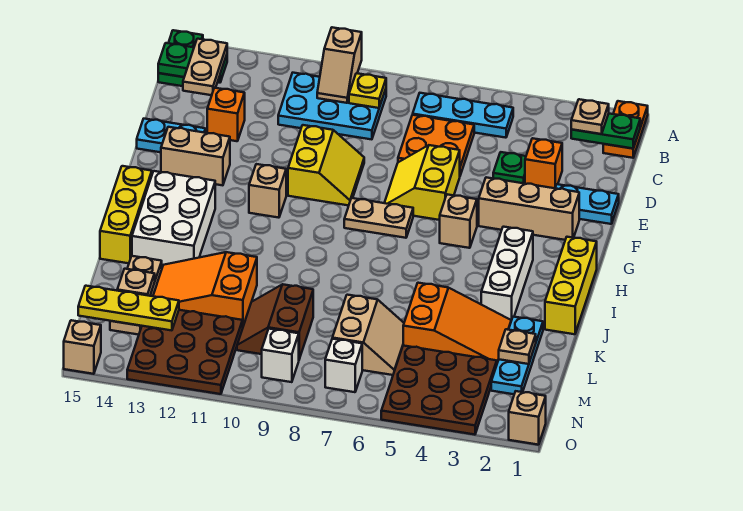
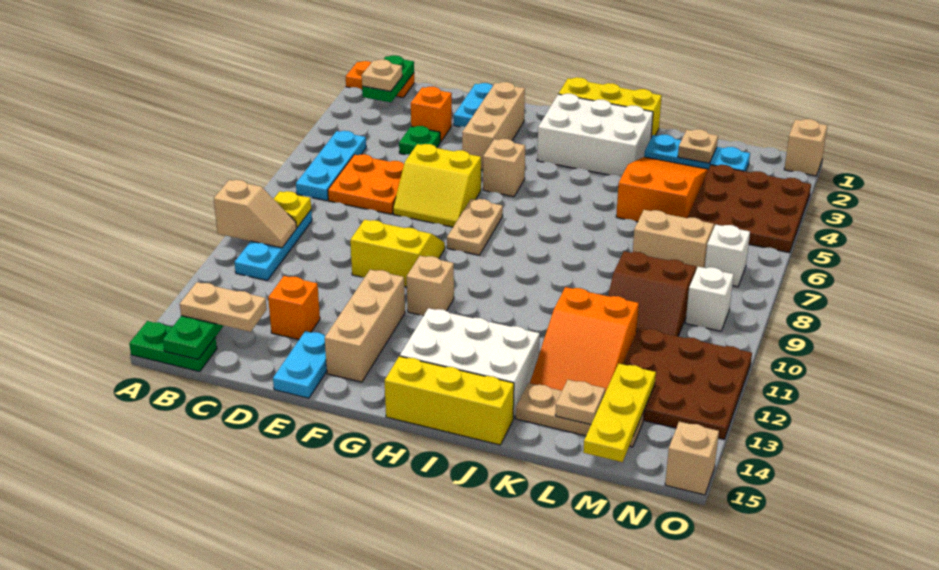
cyan plate B9:C11 level 1 -> cyan plate B9:B11 level 1
tan brick F13:F14 level 1 -> tan brick F12:F14 level 1
white brick H3:J3 level 1 -> white brick H2:J3 level 1

